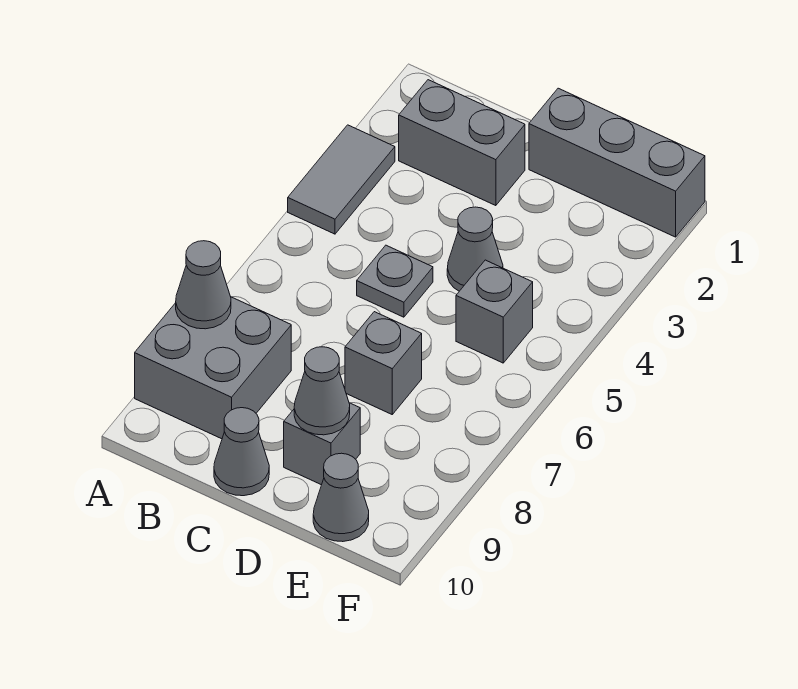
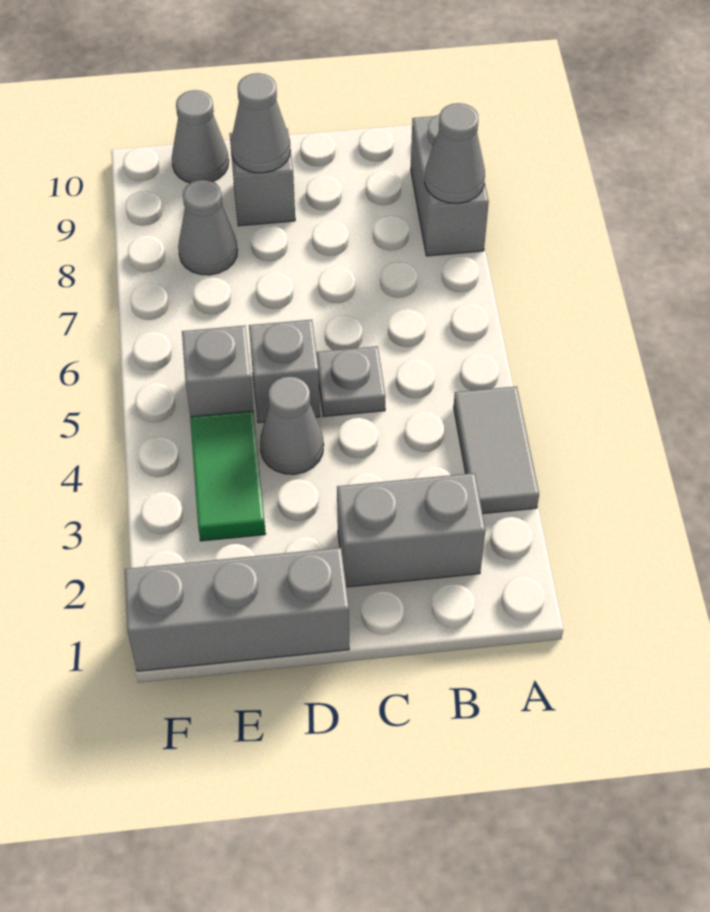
grey brick A8:B9 level 1 -> grey brick A8:A9 level 1
grey cone C10 level 1 -> grey cone E8 level 1
grey brick D7 level 1 -> grey brick D5 level 1
none -> green tile E3:E4 level 1

